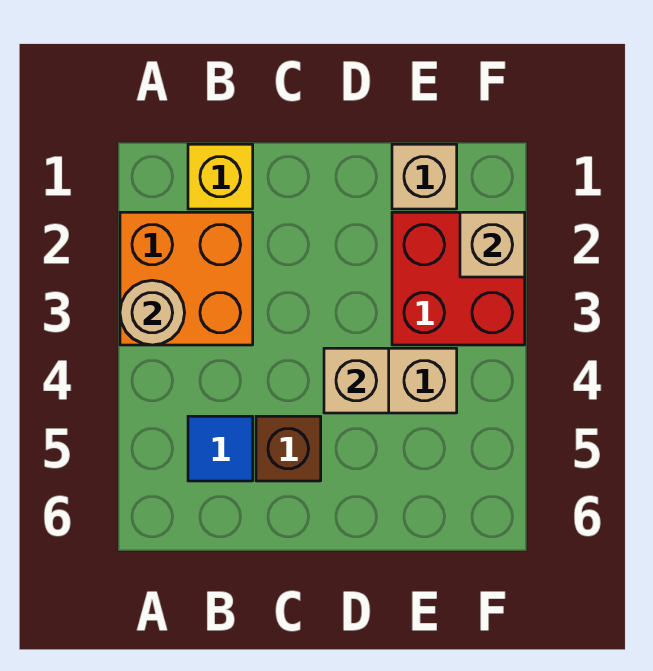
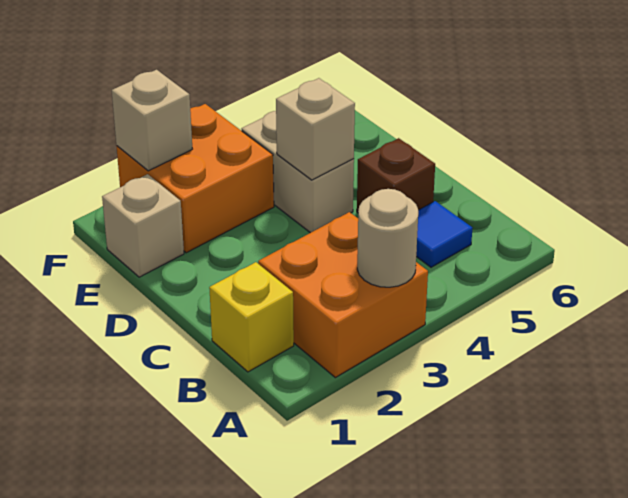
red brick E2:F3 level 1 -> orange brick E2:F3 level 1

